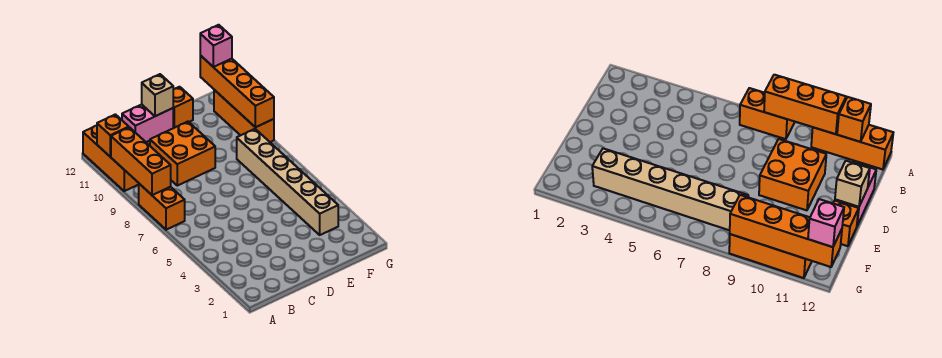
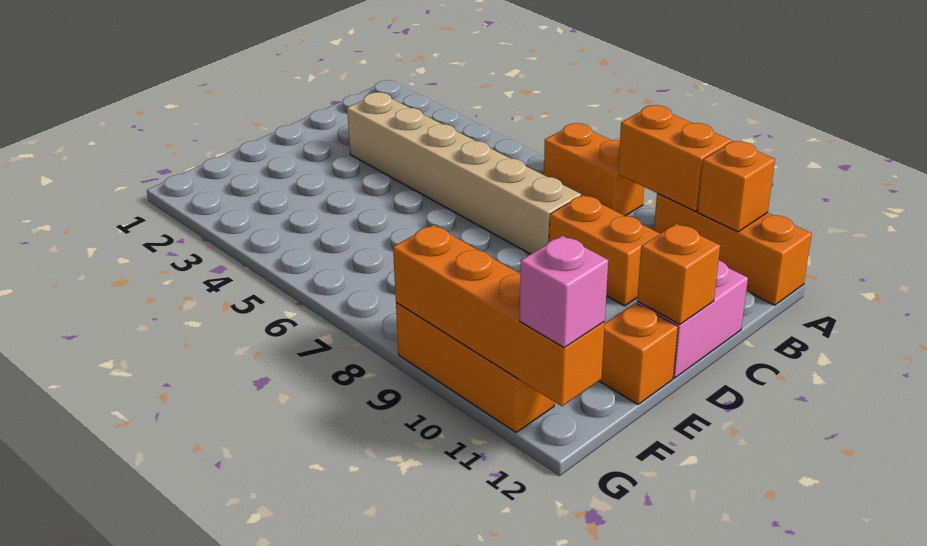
orange brick A8:A10 level 2 -> orange brick A9:A10 level 2
orange brick C9:D10 level 1 -> orange brick C9:C10 level 1
tan brick D12 level 2 -> orange brick D12 level 2
tan brick F3:F8 level 1 -> tan brick C3:C8 level 1

